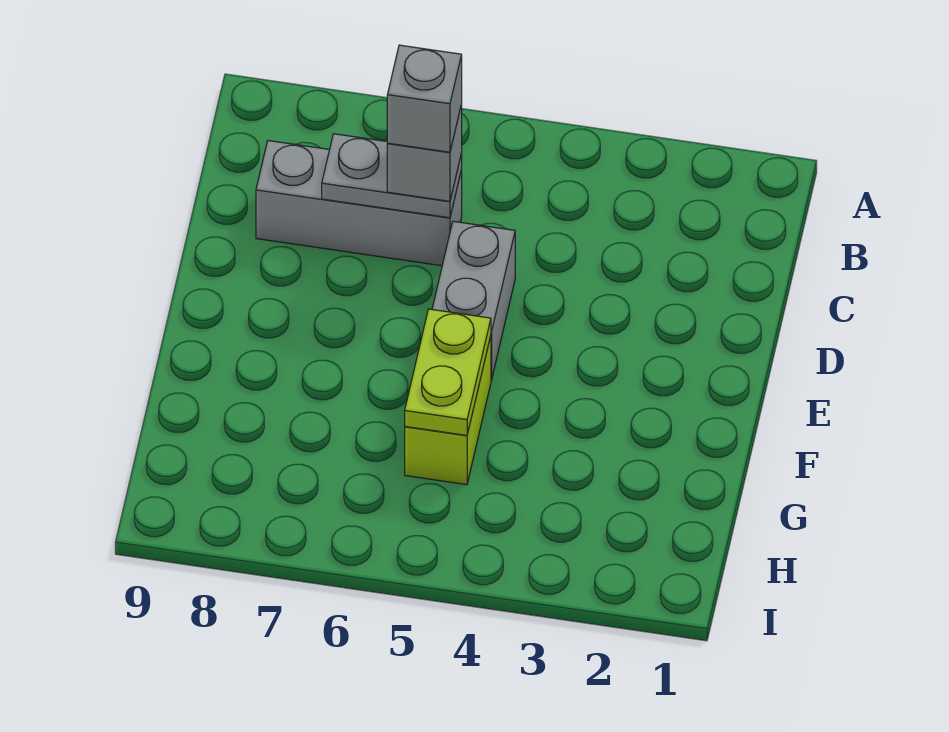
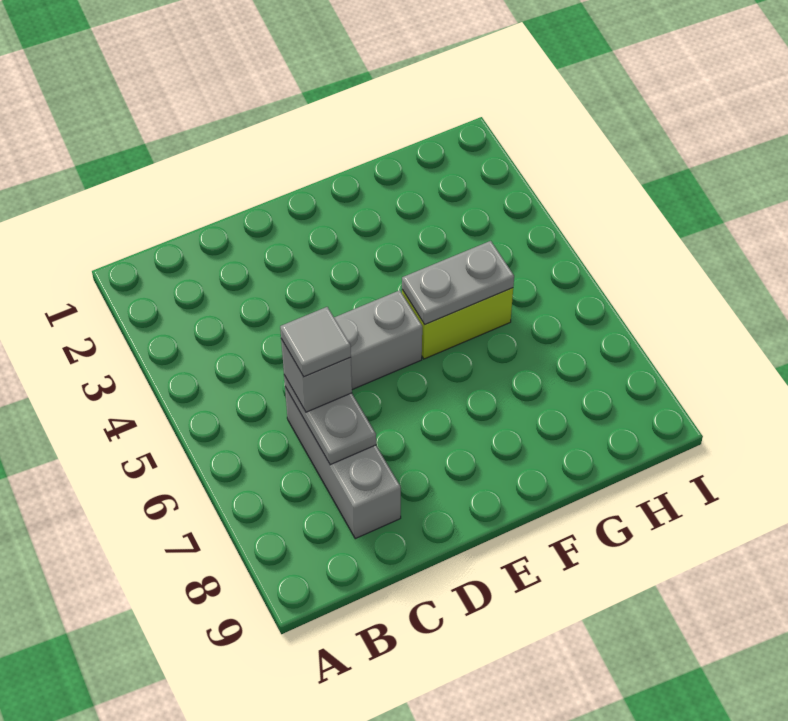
grey brick C6 level 4 -> grey tile C6 level 4
lime plate F5:G5 level 2 -> grey plate F5:G5 level 2

